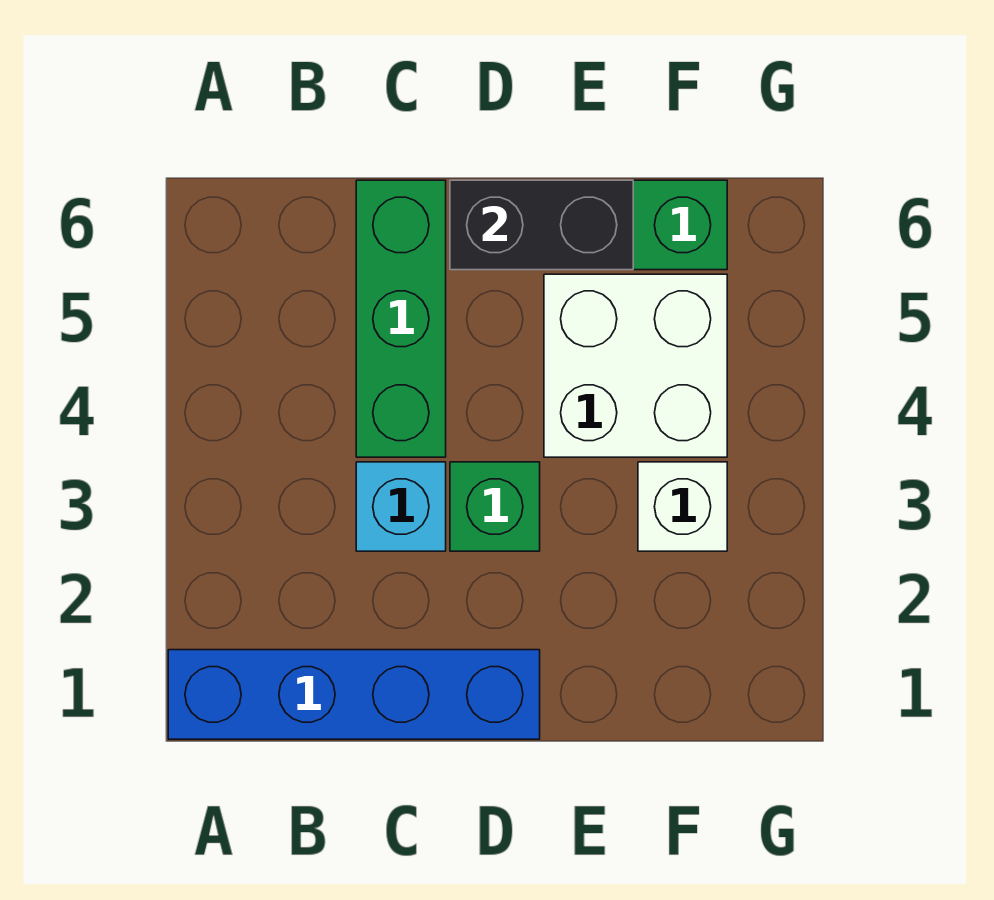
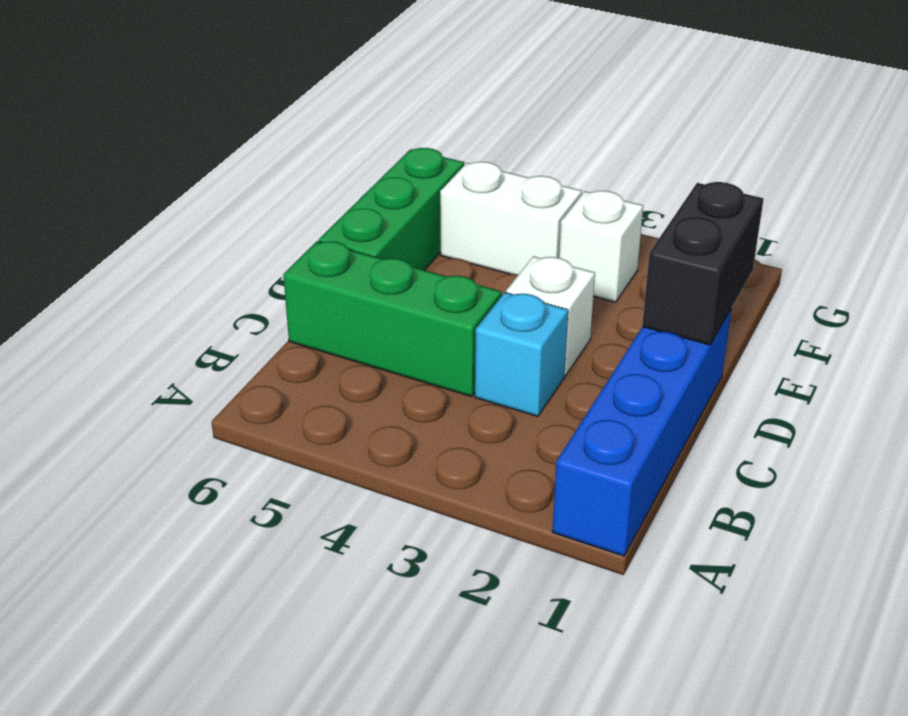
green brick D3 level 1 -> white brick D3 level 1
black brick D6:E6 level 2 -> black brick D1:E1 level 2
white brick E4:F5 level 1 -> white brick F4:F5 level 1

